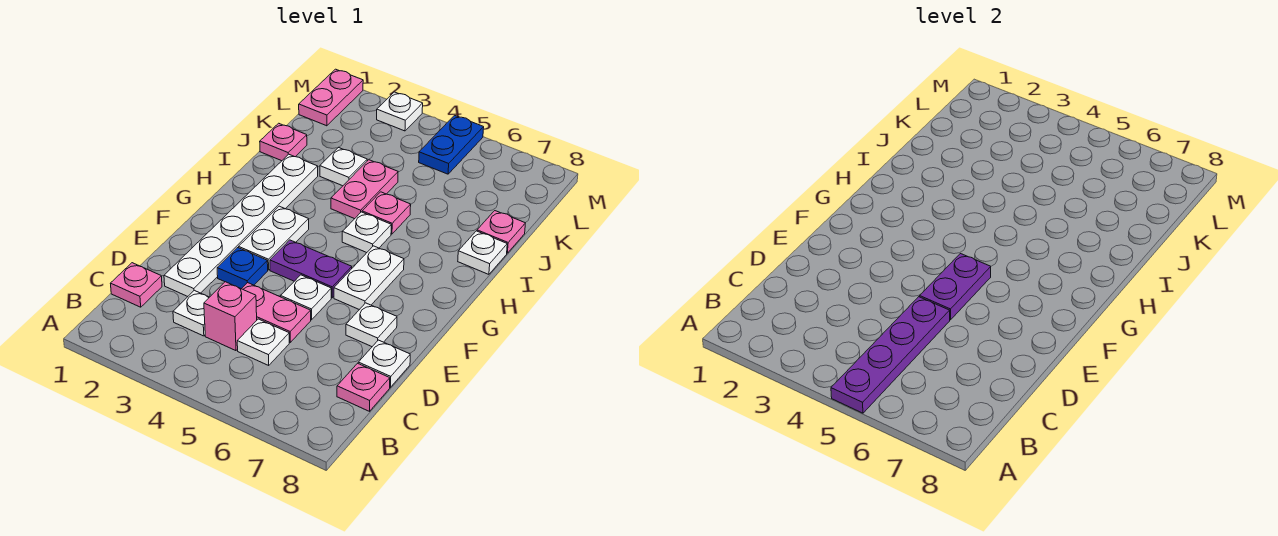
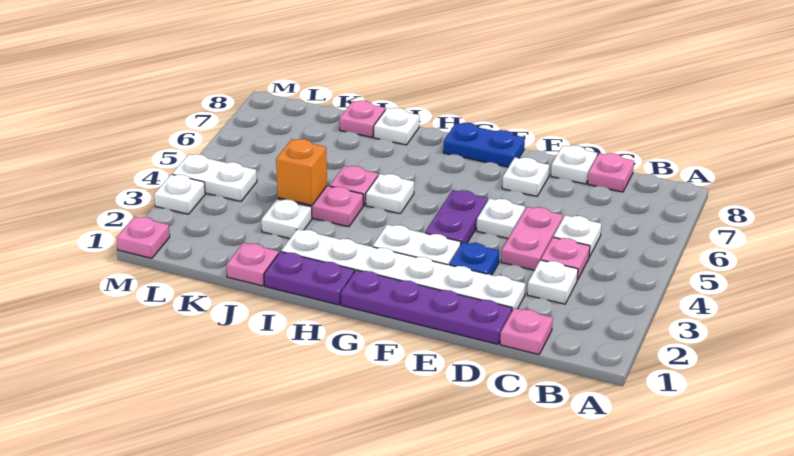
purple plate A5:D5 level 2 -> purple plate D1:G1 level 1
pink brick C4 level 1 -> pink plate C4 level 1
purple plate E5:F5 level 2 -> purple plate H1:I1 level 1
white plate F6:G6 level 1 -> white plate L4:M4 level 1
none -> orange brick J4 level 2
pink plate L1:M1 level 1 -> pink plate M1 level 1
blue plate L5:M5 level 1 -> blue plate F8:G8 level 1

